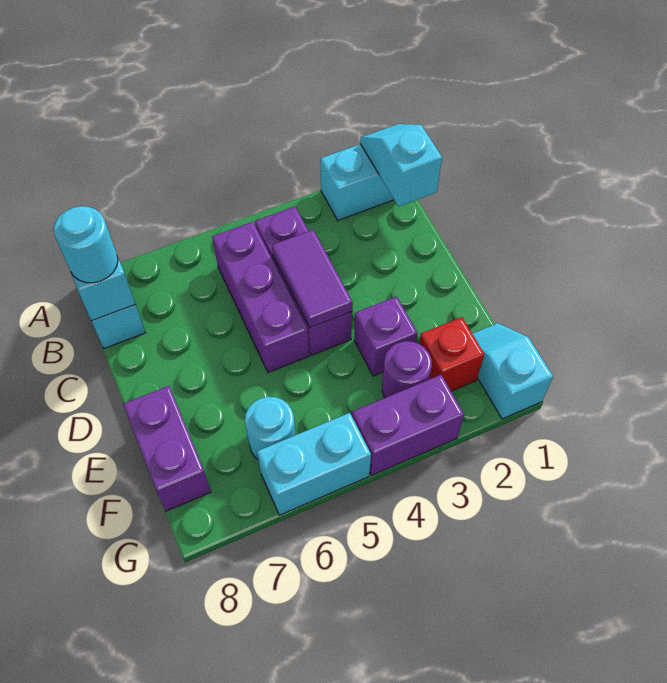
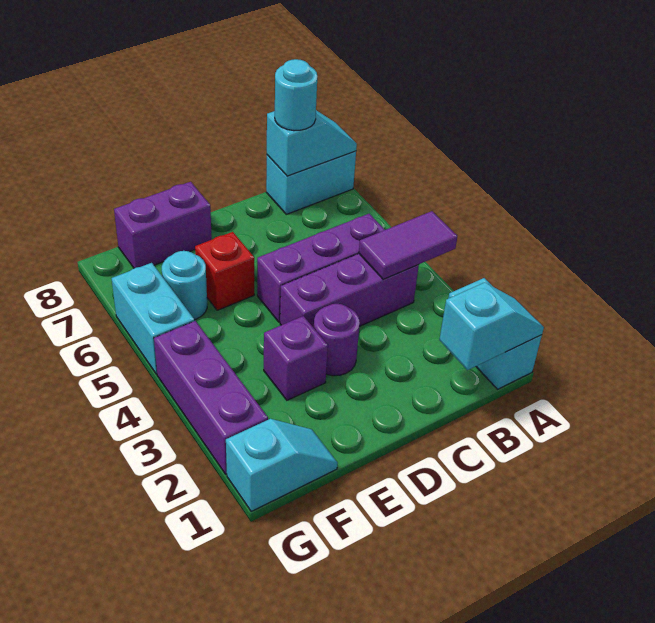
purple tile C4:D4 level 2 -> purple tile A4:B4 level 2
red brick F2 level 1 -> red brick E6 level 1
purple round brick F3 level 1 -> purple round brick D3 level 1
purple brick G3:G4 level 1 -> purple brick G2:G4 level 1

